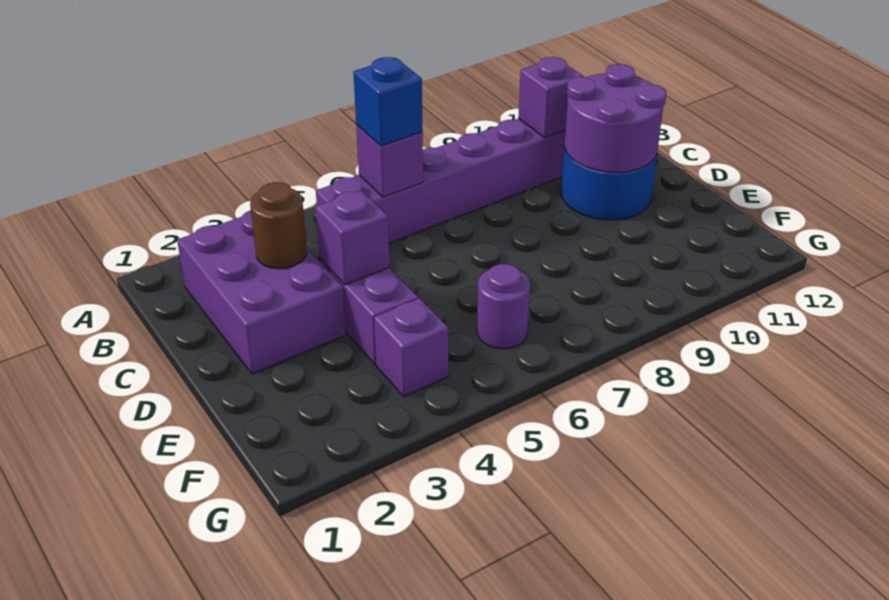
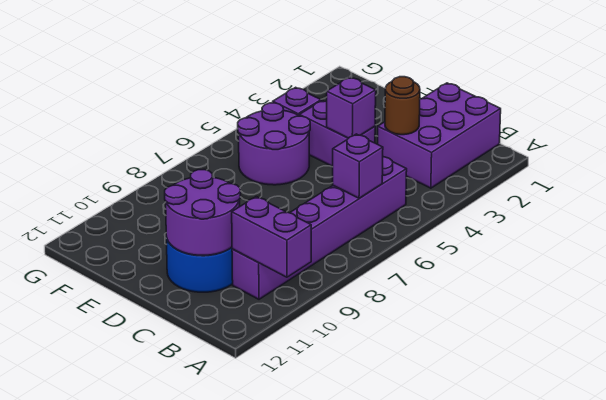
purple brick B2:D3 level 1 -> purple brick B1:C3 level 1
blue brick B6 level 3 -> none
purple brick B10 level 2 -> purple brick A10:B10 level 2
purple round brick F6 level 1 -> purple round brick E5:F6 level 1

